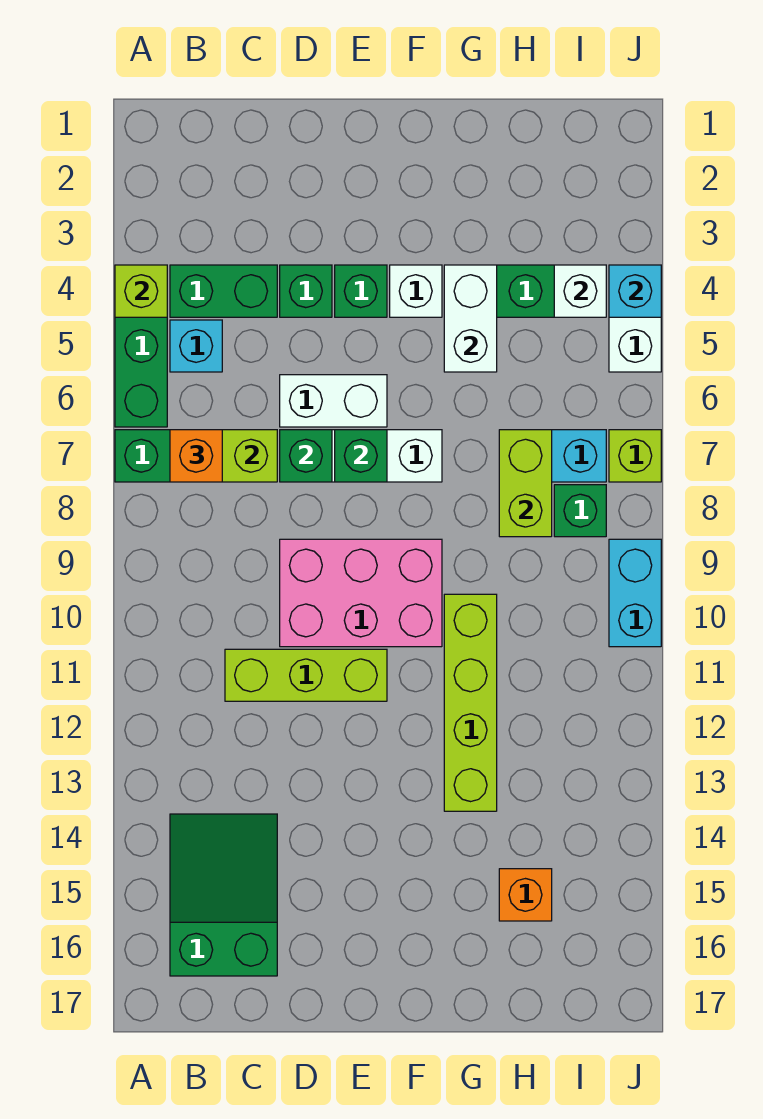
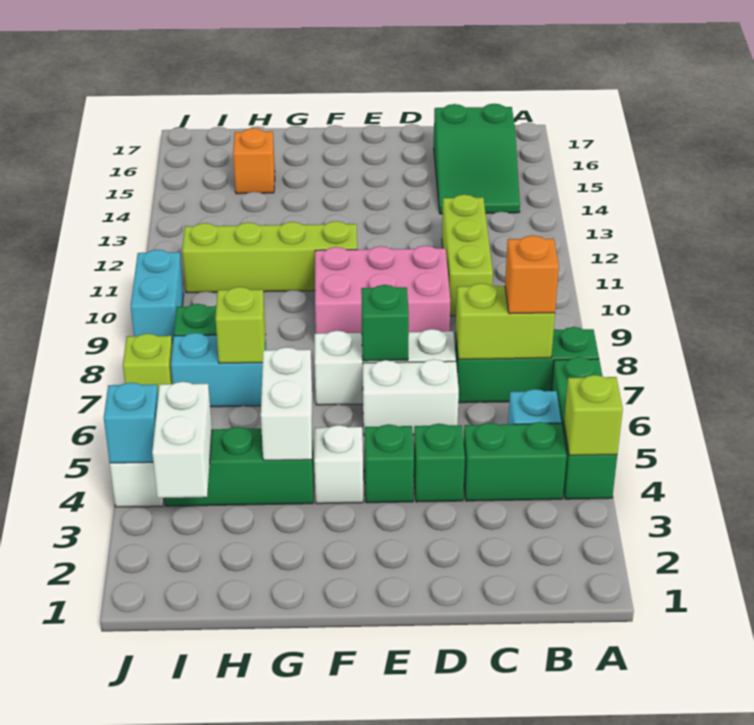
lime brick C11:E11 level 1 -> lime brick C10:C12 level 1
green brick D7 level 2 -> none
lime brick G10:G13 level 1 -> lime brick F11:I11 level 1
lime brick H7:H8 level 2 -> lime brick H7 level 2
white brick I4 level 2 -> white brick I3:I4 level 2

